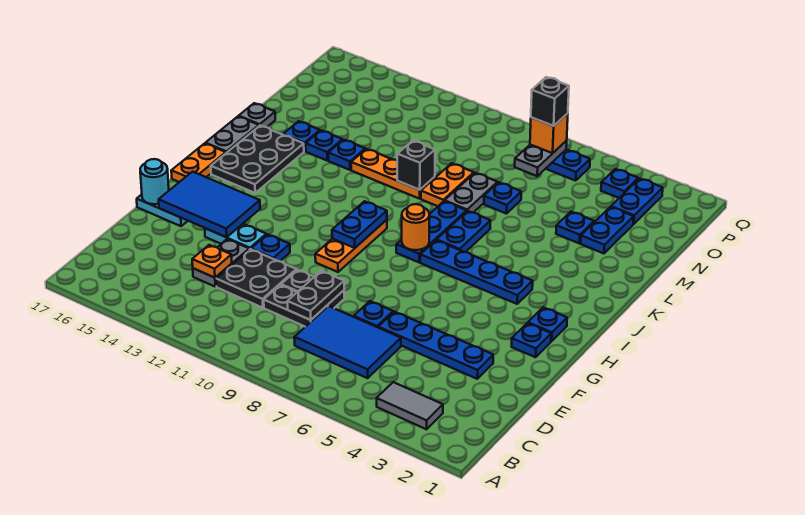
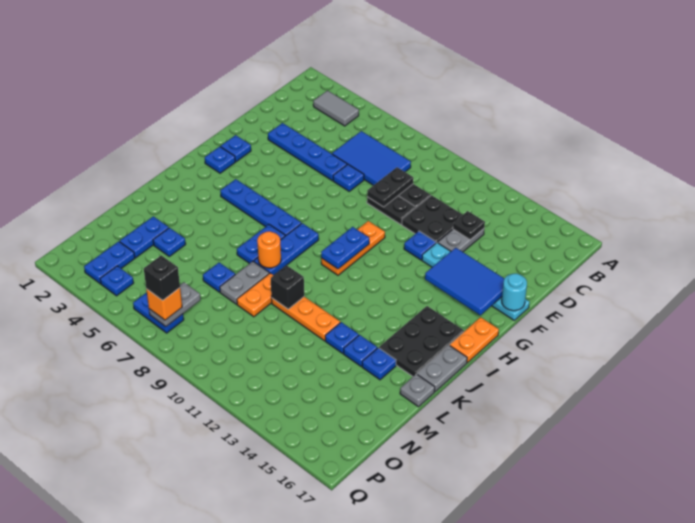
orange plate D13 level 2 -> black plate D13 level 2
orange round brick I8 level 2 -> orange round brick K8 level 2

